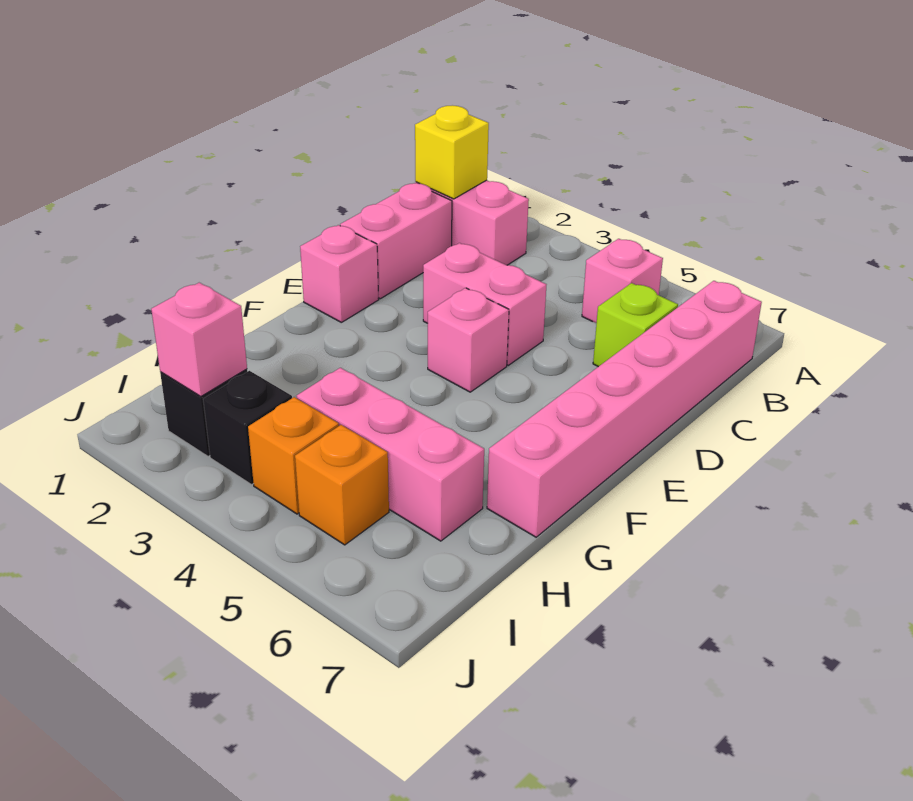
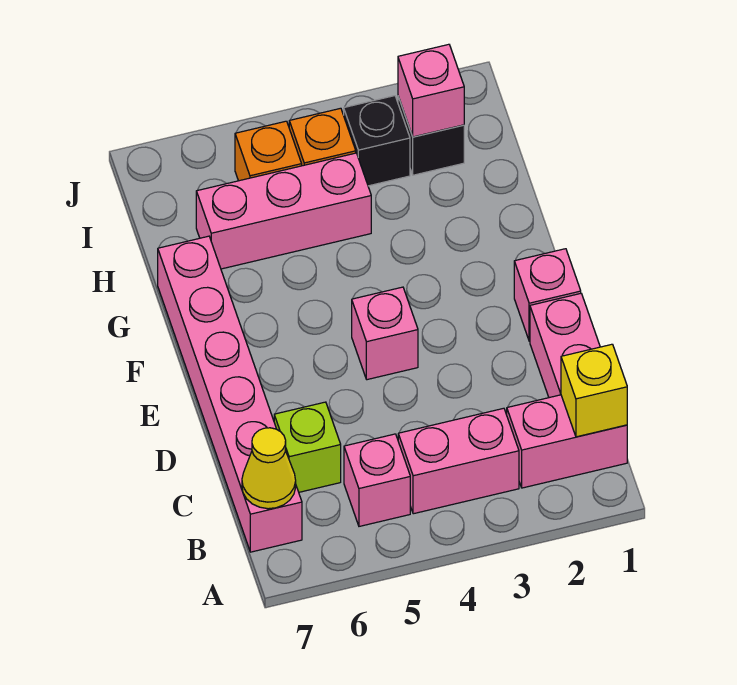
none -> yellow cone B7 level 2
pink brick D3:D4 level 1 -> pink brick B3:B4 level 1

